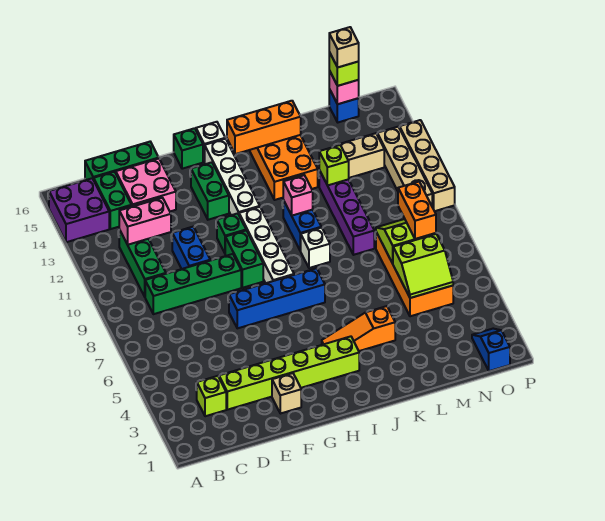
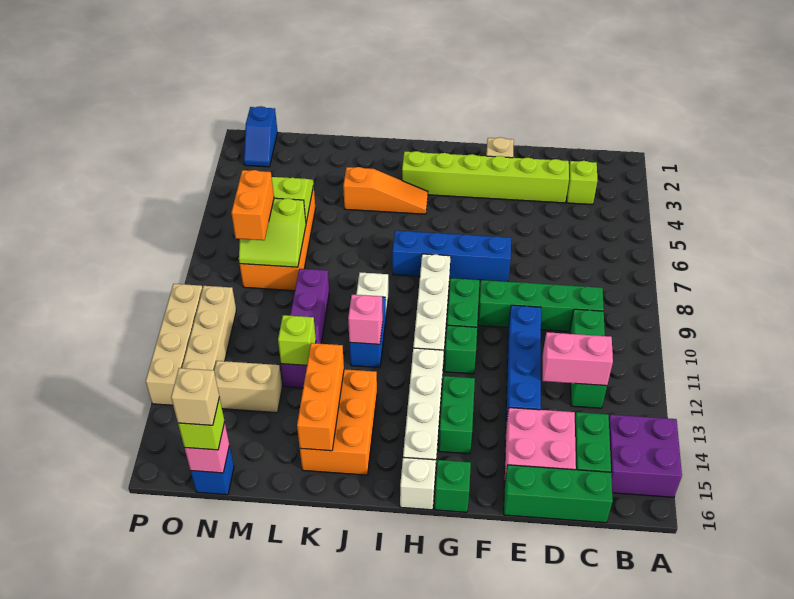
blue brick E10:E11 level 1 -> blue brick E10:E13 level 1
orange brick I15:K15 level 2 -> orange brick K13:K15 level 2

